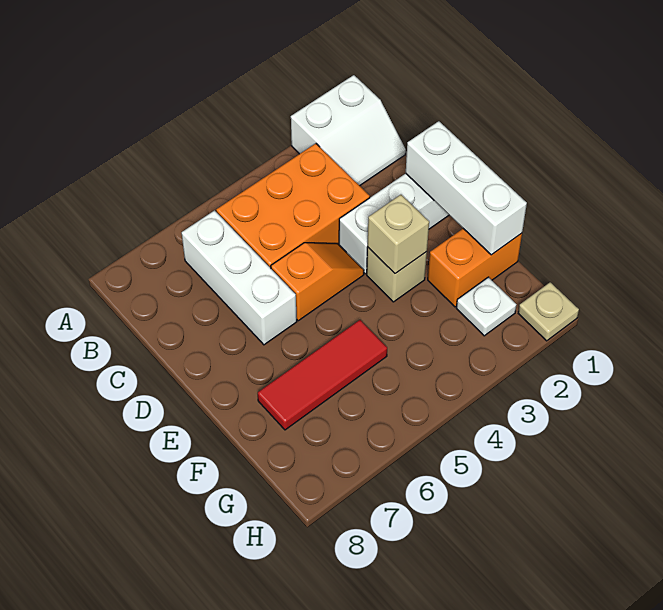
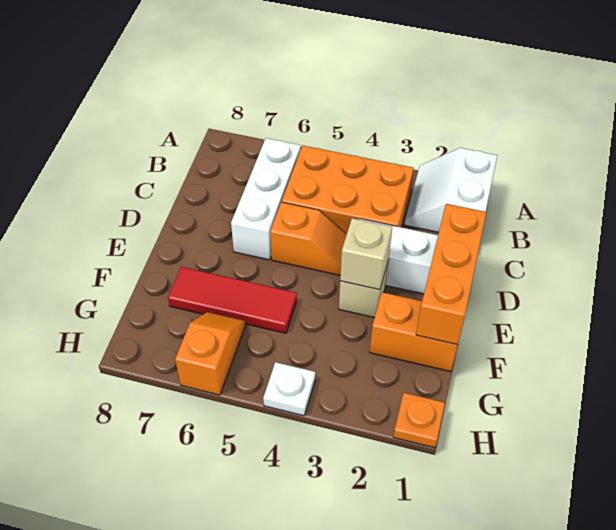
white slope A1:B2 level 1 top A -> white slope A1:B2 level 1 top 1
white brick D1:F1 level 2 -> orange brick D1:F1 level 2
white plate G2 level 1 -> white plate H4 level 1
none -> orange slope G6:H6 level 1 top H
tan plate H1 level 1 -> orange plate H1 level 1

